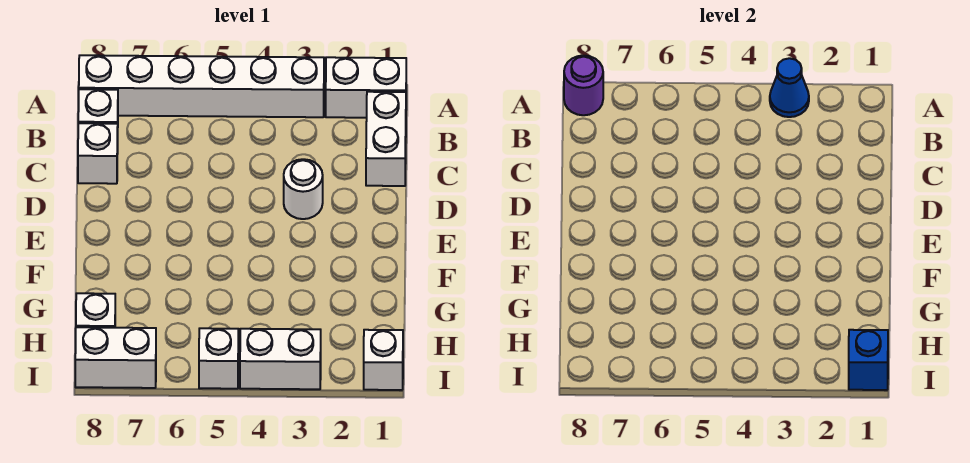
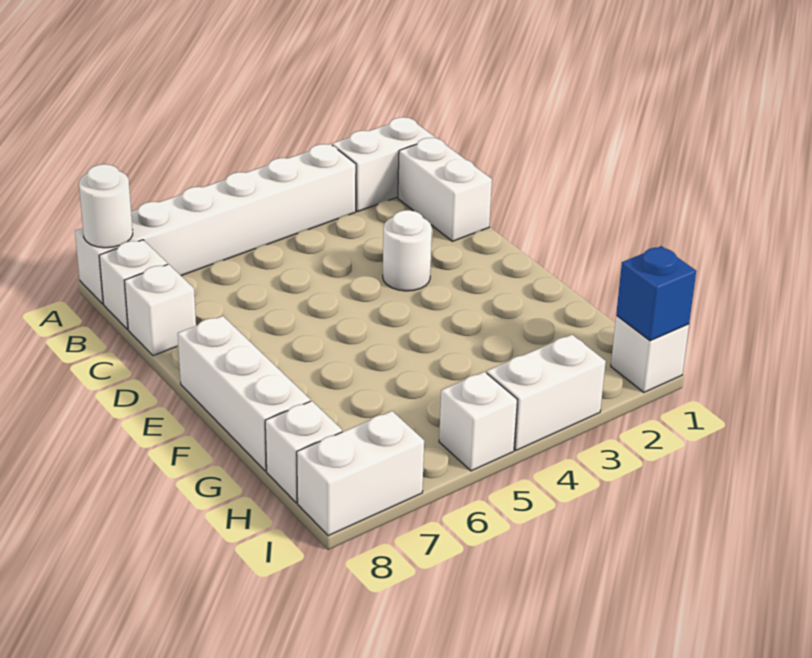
blue cone A3 level 2 -> none
purple round brick A8 level 2 -> white round brick A8 level 2
none -> white brick E8:G8 level 1

